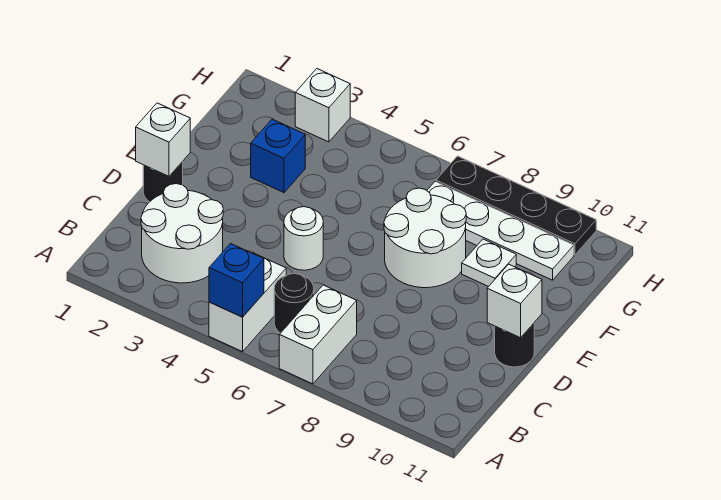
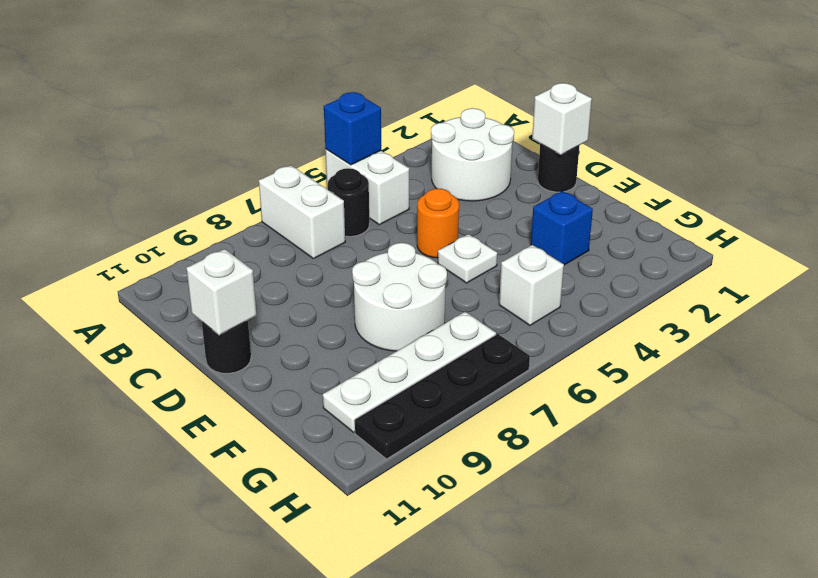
white round brick D5 level 1 -> orange round brick D5 level 1
white plate F9 level 1 -> white plate E5 level 1
white brick H3 level 1 -> white brick G5 level 1

